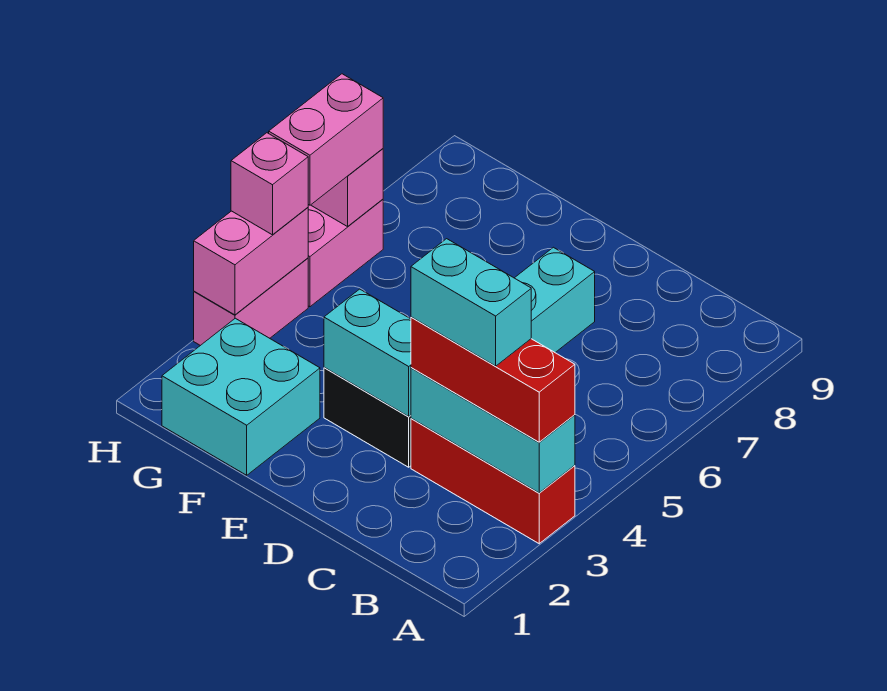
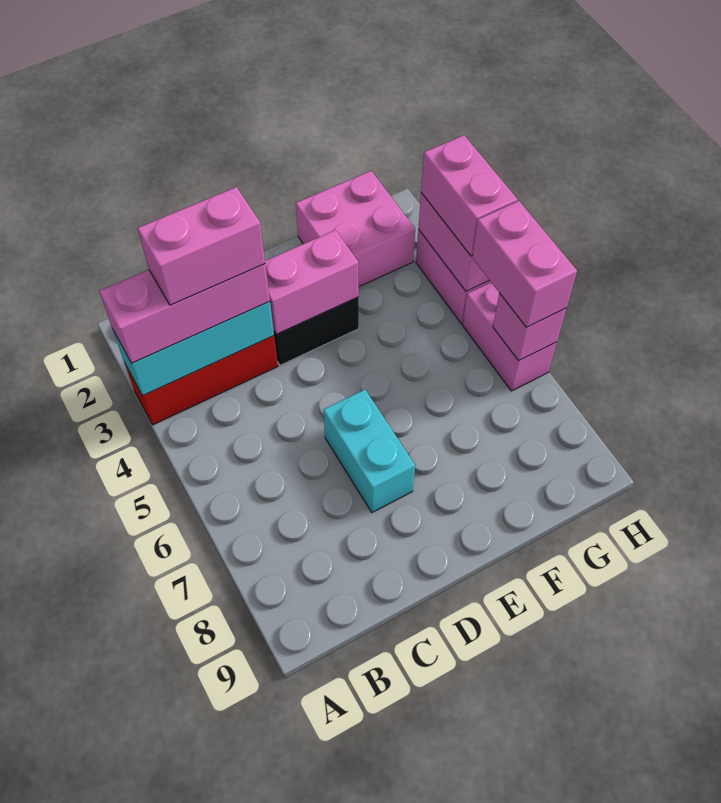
red brick A3:C3 level 3 -> pink brick A3:C3 level 3
cyan brick B3:C3 level 4 -> pink brick B3:C3 level 4
cyan brick D3:E3 level 2 -> pink brick D3:E3 level 2
cyan brick F1:G2 level 1 -> pink brick F1:G2 level 1
pink brick H4 level 3 -> pink brick H3:H4 level 3

